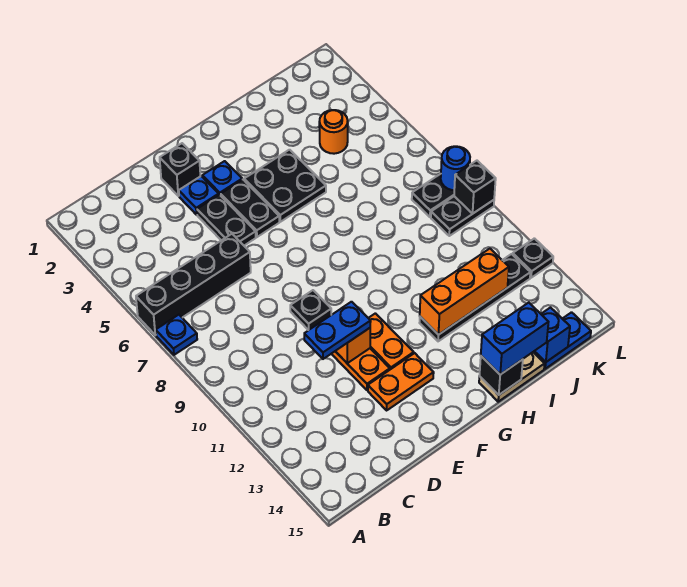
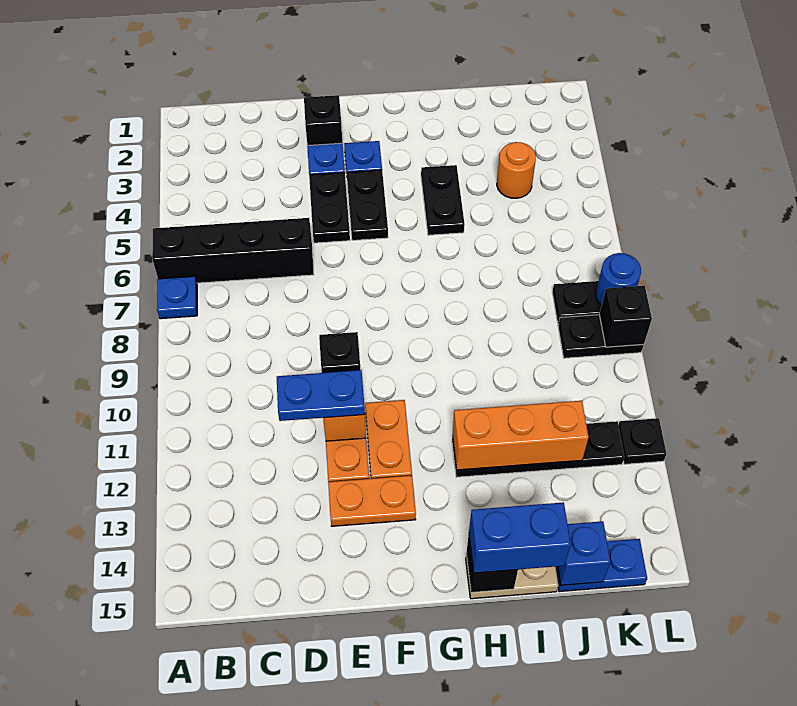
black plate G4:H5 level 1 -> black plate H4:H5 level 1

